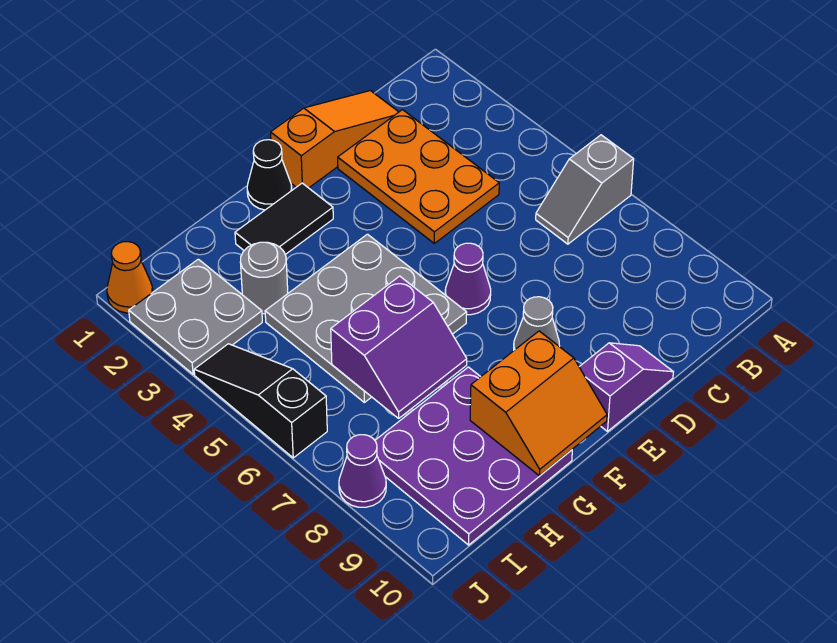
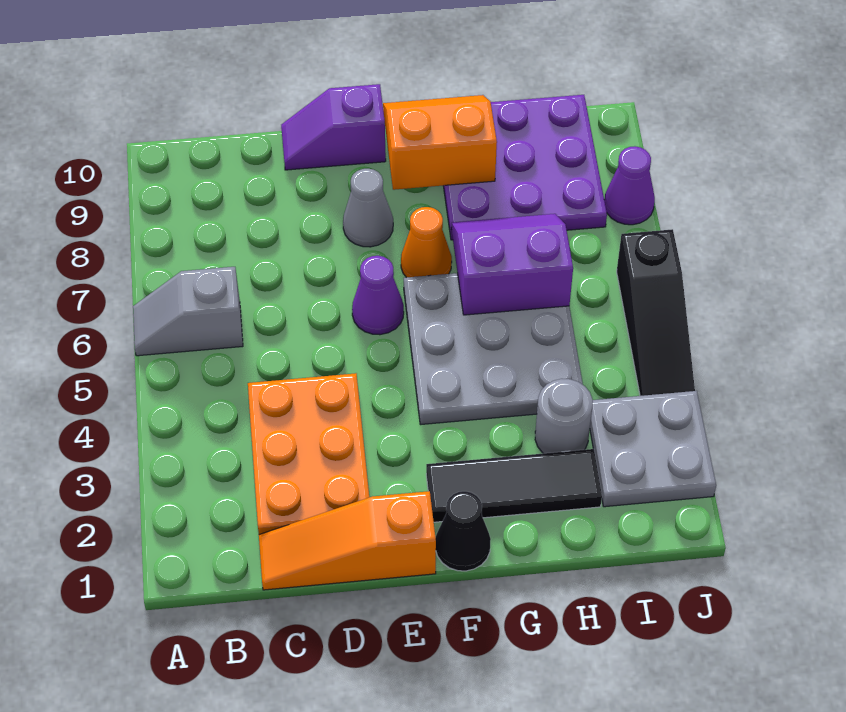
grey slope A6:B6 level 1 top A -> grey slope A6:B6 level 1 top B
black tile F2:G2 level 1 -> black tile F2:H2 level 1
orange cone J1 level 1 -> orange cone F7 level 1

